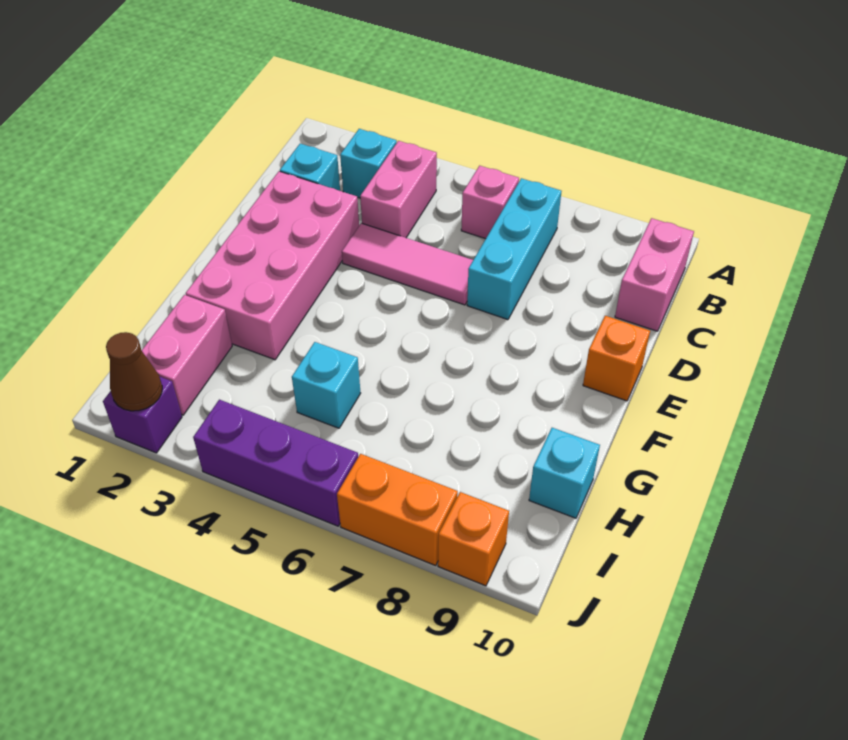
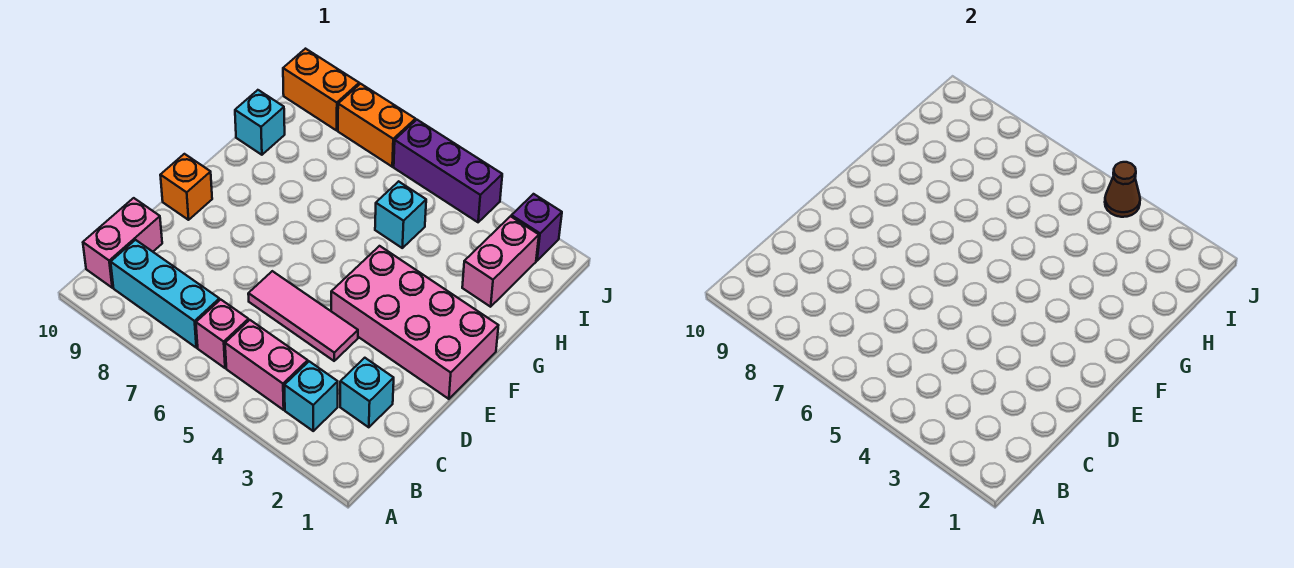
pink brick B4:C4 level 1 -> pink brick B4:B5 level 1
cyan brick B7:D7 level 1 -> cyan brick B7:B9 level 1
pink brick D2:G3 level 1 -> pink brick E1:F4 level 1
brown cone J2 level 2 -> brown cone J4 level 2
orange brick J9 level 1 -> orange brick J9:J10 level 1

